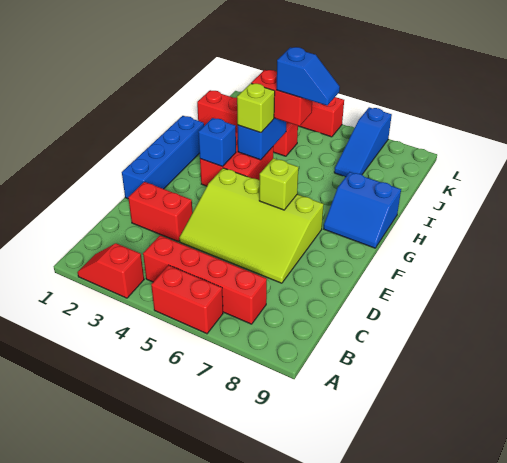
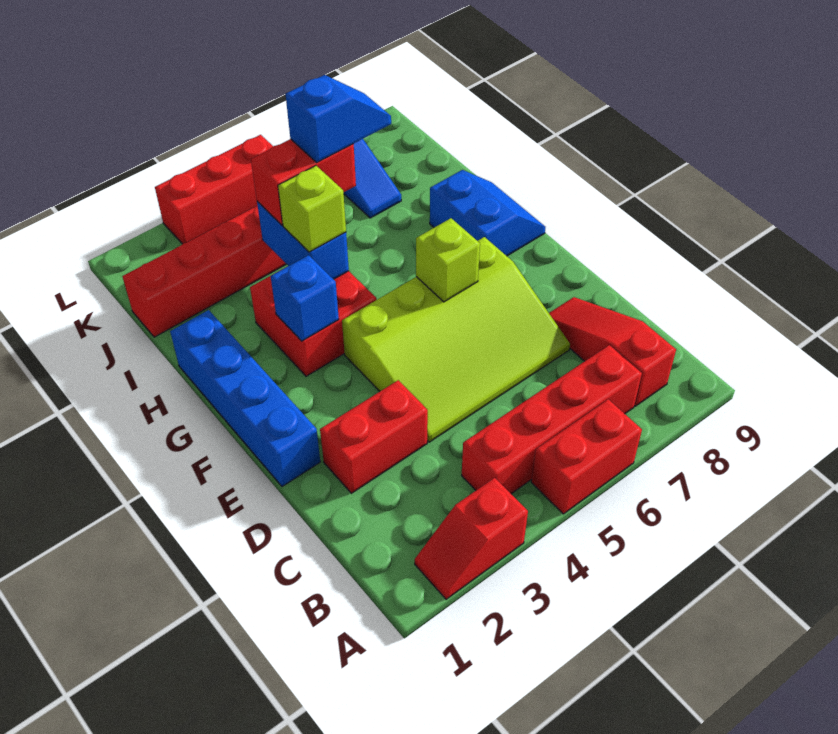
none -> red slope B8:D8 level 1 top B
blue slope G8:H9 level 1 top H -> blue slope G8:H9 level 1 top 8

